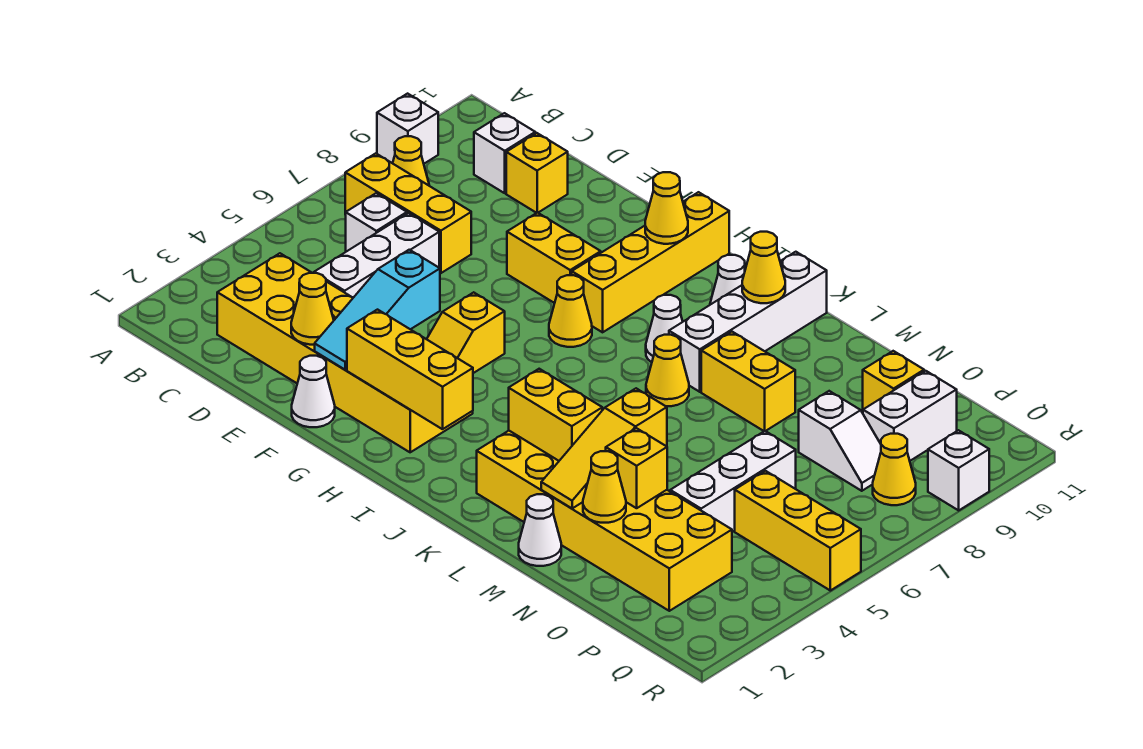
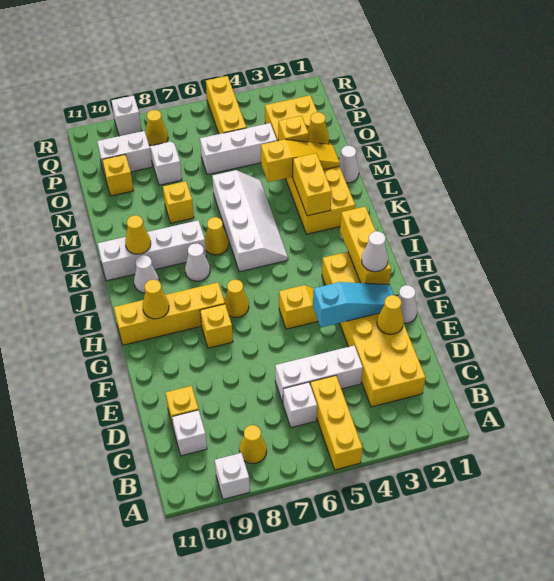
yellow brick B7:D7 level 1 -> yellow brick A5:C5 level 1
yellow brick F8:G8 level 1 -> yellow brick G8 level 1
none -> white cone G2 level 3
none -> white slope J5:M6 level 1 top 6
yellow brick L8:M8 level 1 -> yellow brick M8 level 1

